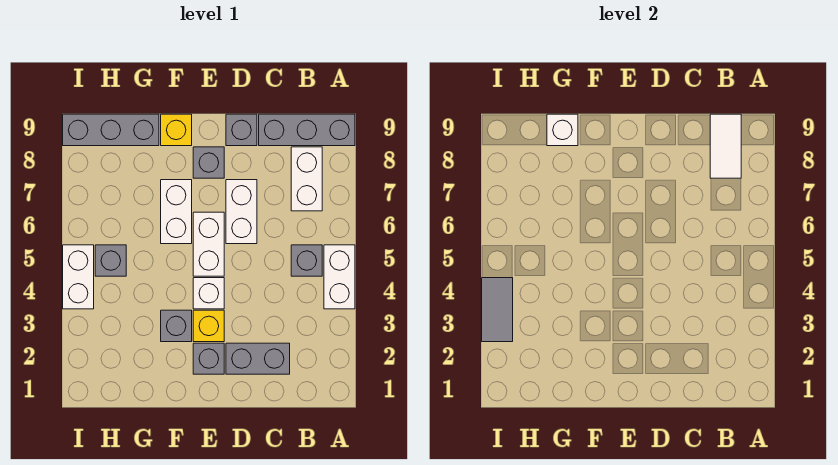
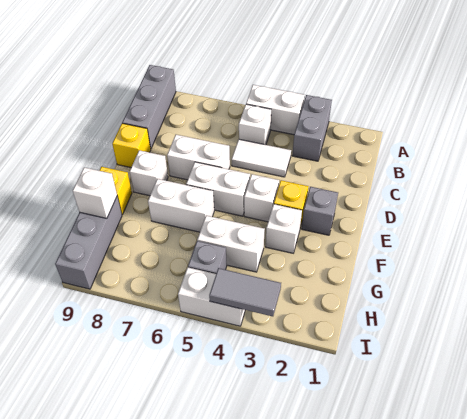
grey brick B5 level 1 -> white brick B5 level 1
white brick B7:B8 level 1 -> white brick G4:G5 level 1
white tile B8:B9 level 2 -> white tile C4:C5 level 1
grey brick C2:D2 level 1 -> grey brick A3:B3 level 1
grey brick D9 level 1 -> yellow brick D9 level 1
grey brick E8 level 1 -> white brick E8 level 1
grey brick F3 level 1 -> white brick F3 level 1

